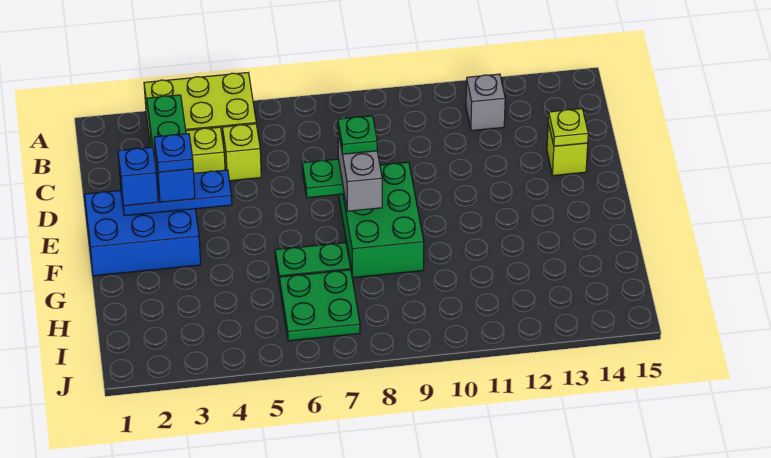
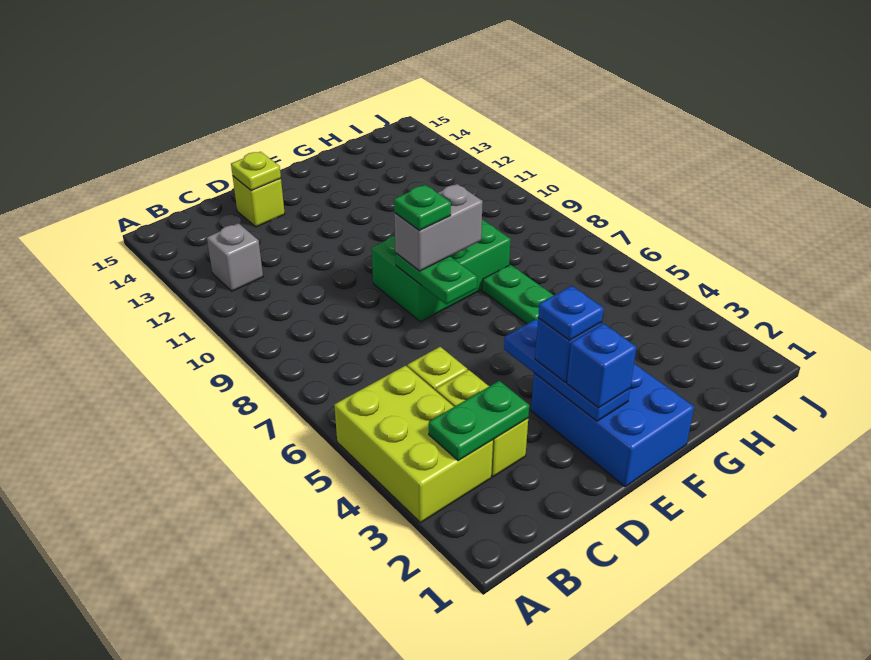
green plate H6:I7 level 1 -> none

